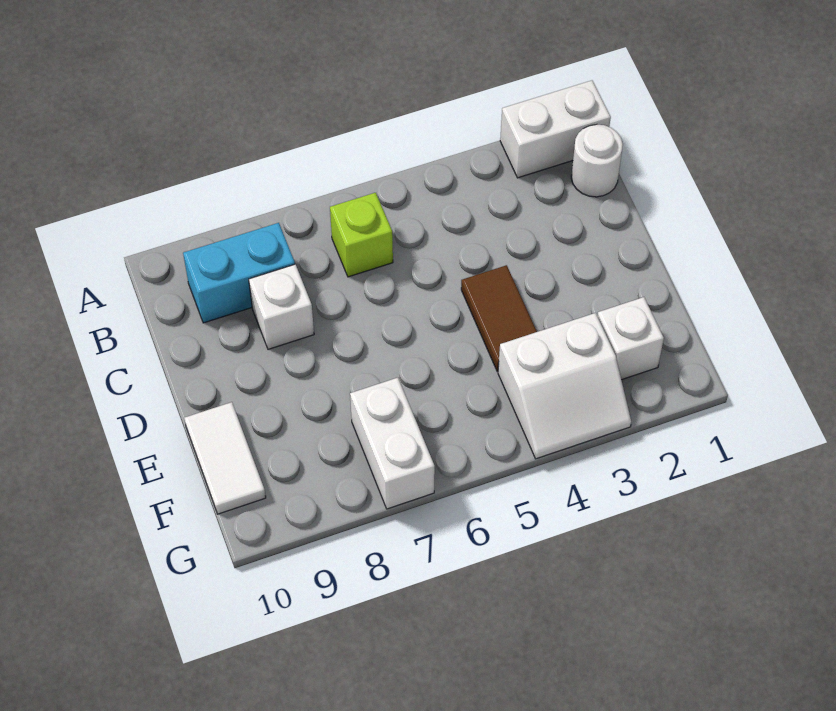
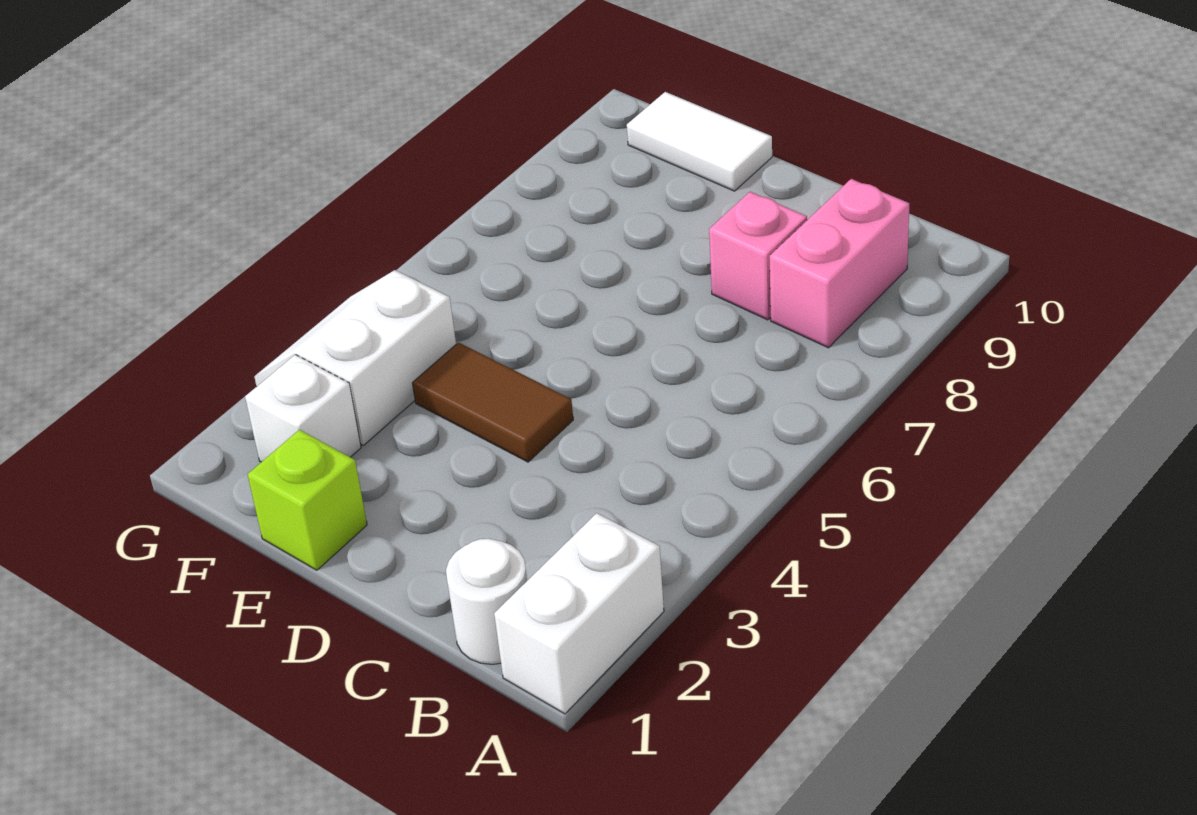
lime brick B6 level 1 -> lime brick E1 level 1
cyan brick B8:B9 level 1 -> pink brick B8:B9 level 1
white brick C8 level 1 -> pink brick C8 level 1
white brick F7:G7 level 1 -> none

